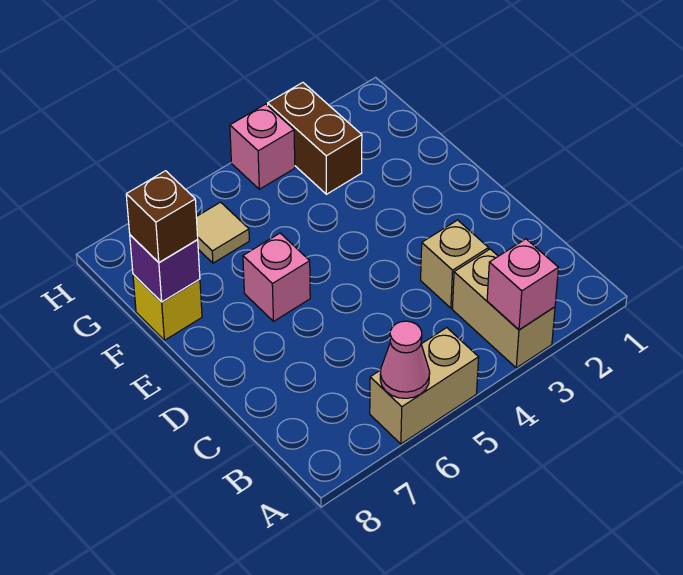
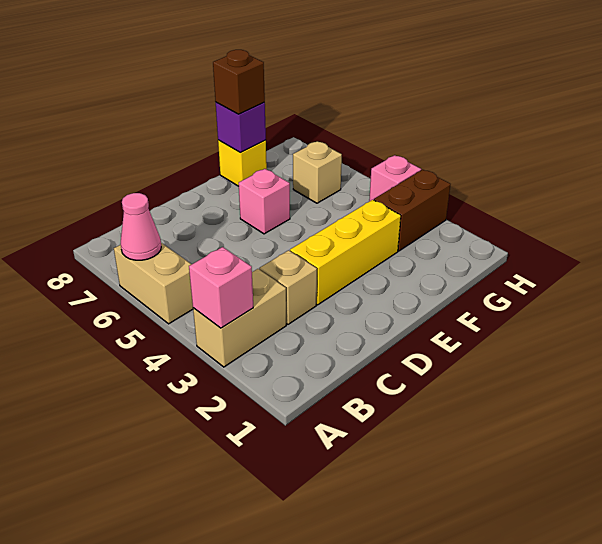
none -> yellow brick D3:F3 level 1
tan tile G6 level 1 -> tan brick G6 level 1

